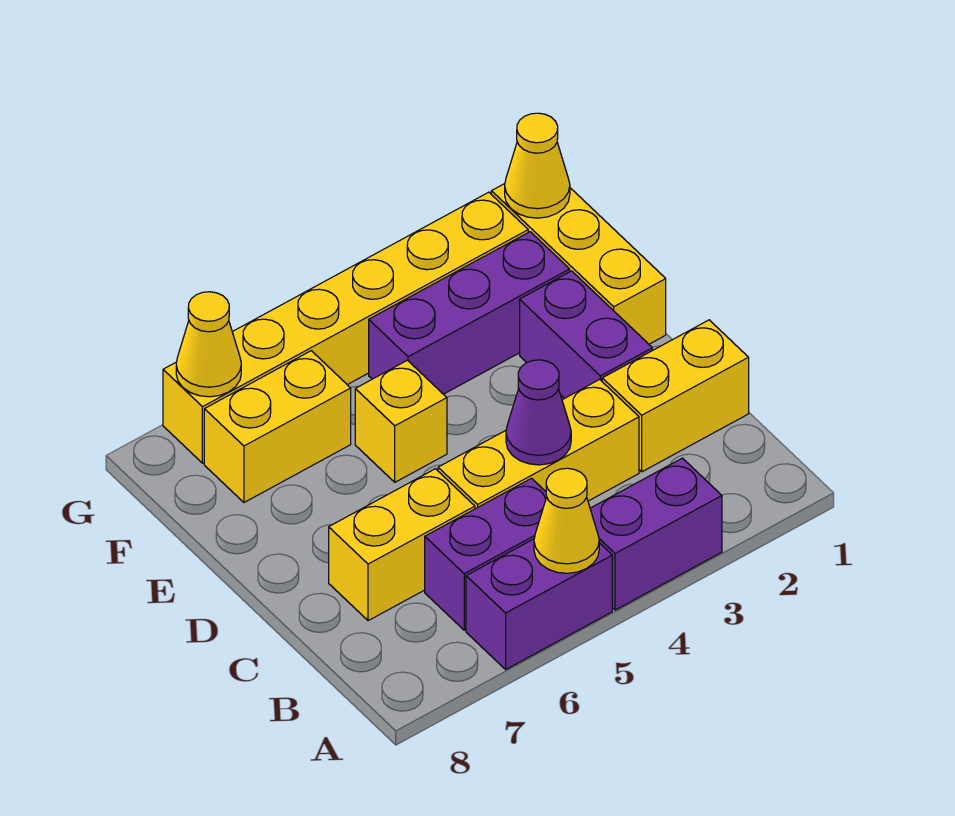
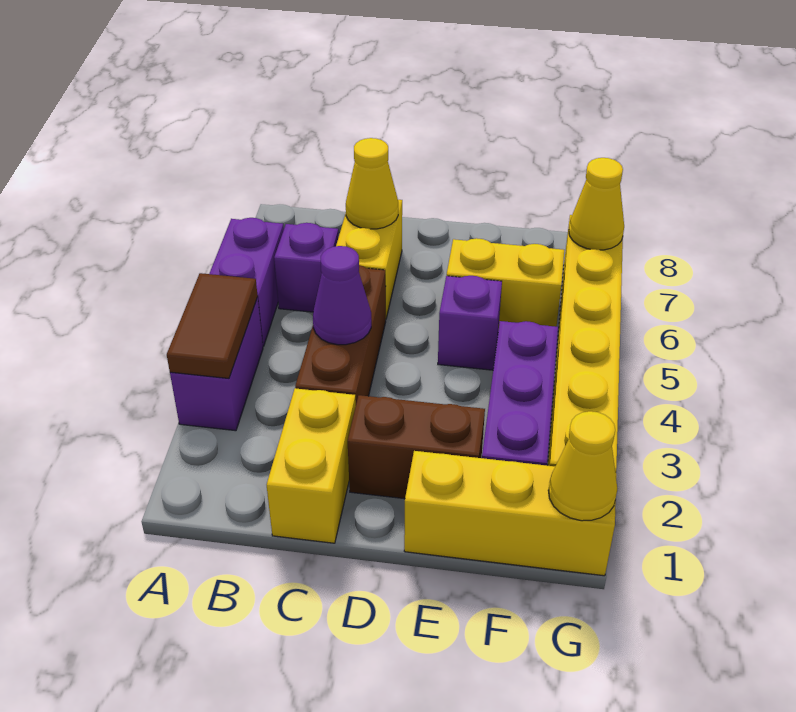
none -> brown tile A3:A4 level 2
yellow cone A5 level 2 -> yellow cone C7 level 2
purple brick B5:B6 level 1 -> purple brick B6 level 1
yellow brick C3:C5 level 1 -> brown brick C3:C5 level 1
purple brick D2:E2 level 1 -> brown brick D2:E2 level 1
yellow brick E5 level 1 -> purple brick E5 level 1
yellow brick F6:F7 level 1 -> yellow brick E6:F6 level 1

